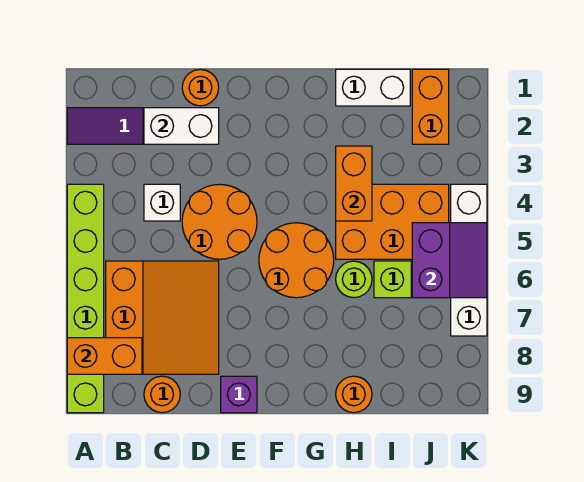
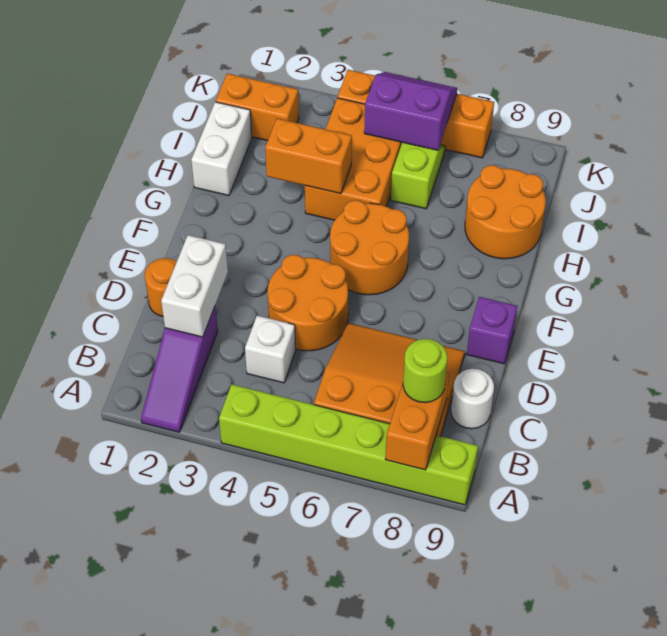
orange round brick C9 level 1 -> white round brick C9 level 1
lime round brick H6 level 1 -> lime round brick B8 level 3
orange round brick H9 level 1 -> orange round brick H8:I9 level 1
white brick K4:K7 level 1 -> orange brick K4:K7 level 1

